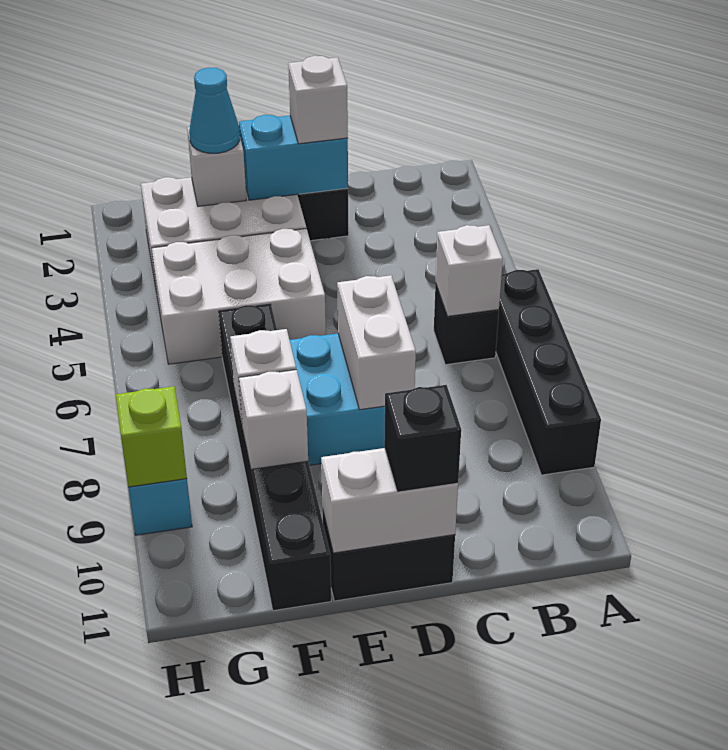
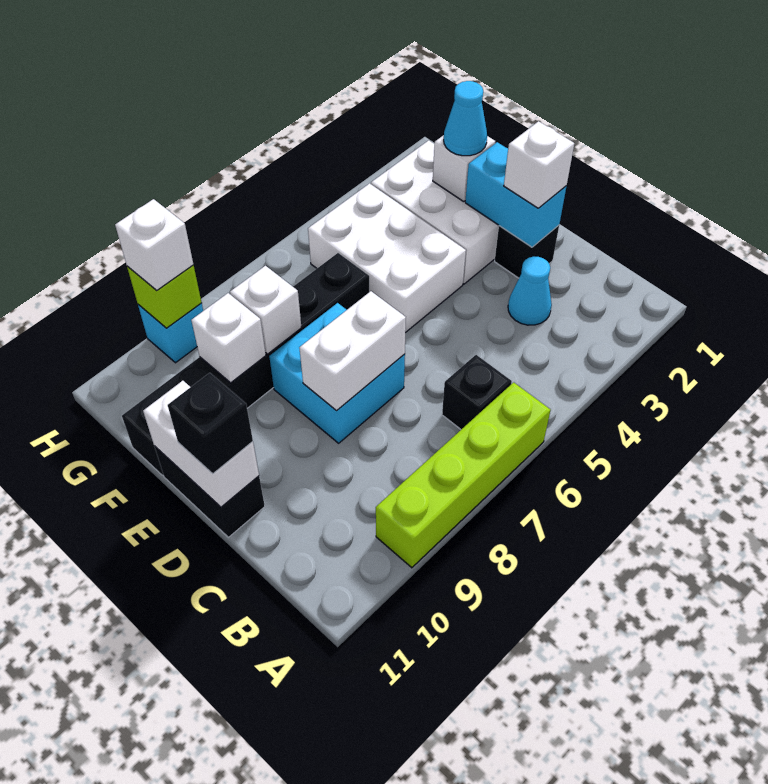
black brick A6:A9 level 1 -> lime brick A6:A9 level 1
white brick B6 level 2 -> white brick H9 level 3
none -> cyan cone C3 level 1

